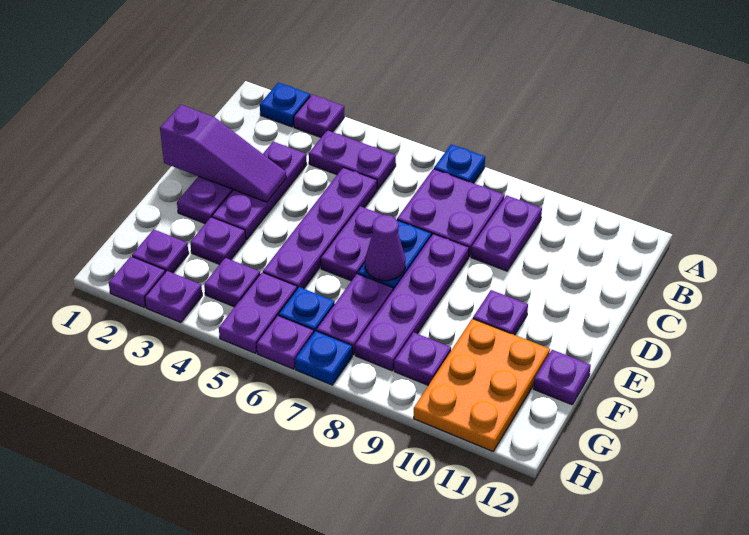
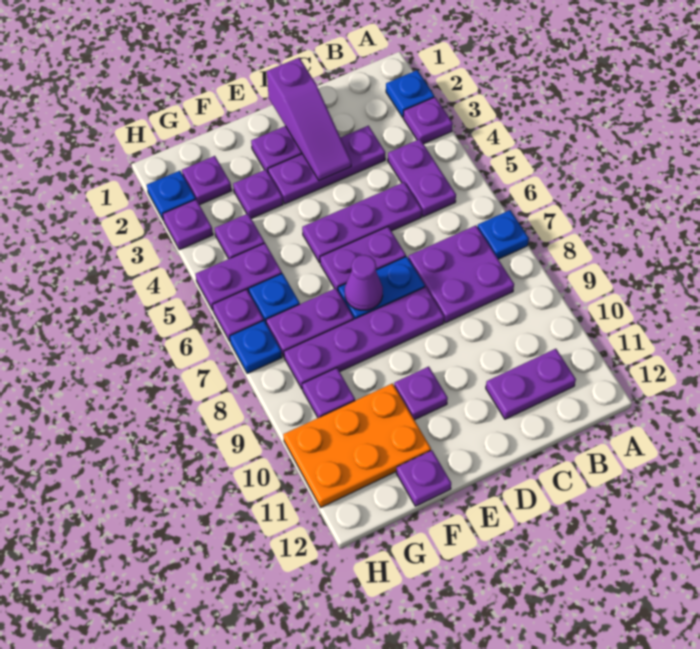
purple plate B9:C9 level 1 -> purple plate B11:C11 level 1
purple plate C5:F5 level 1 -> purple plate C5:E5 level 1
purple plate H2 level 1 -> blue plate H2 level 1

